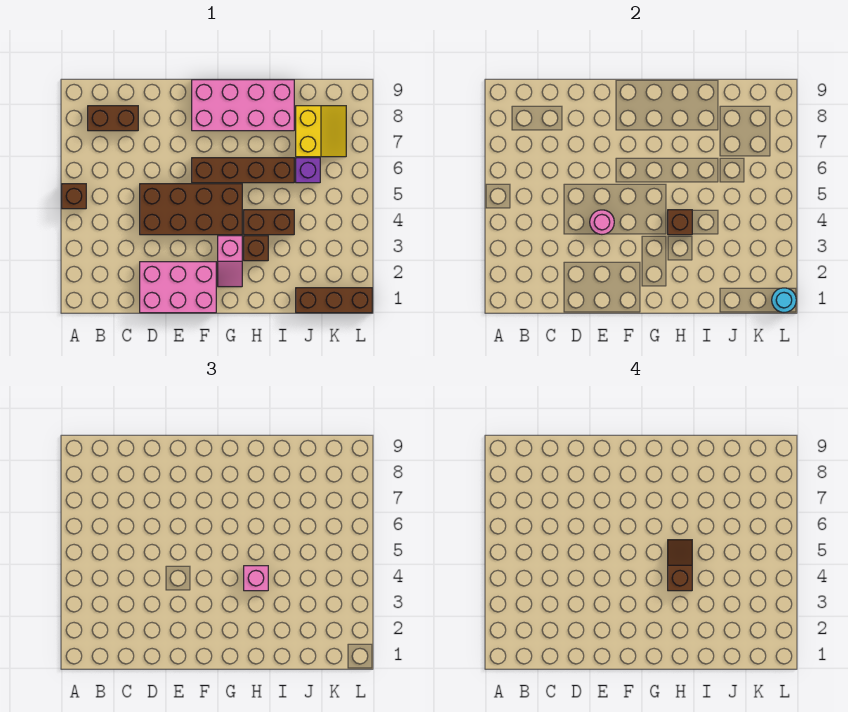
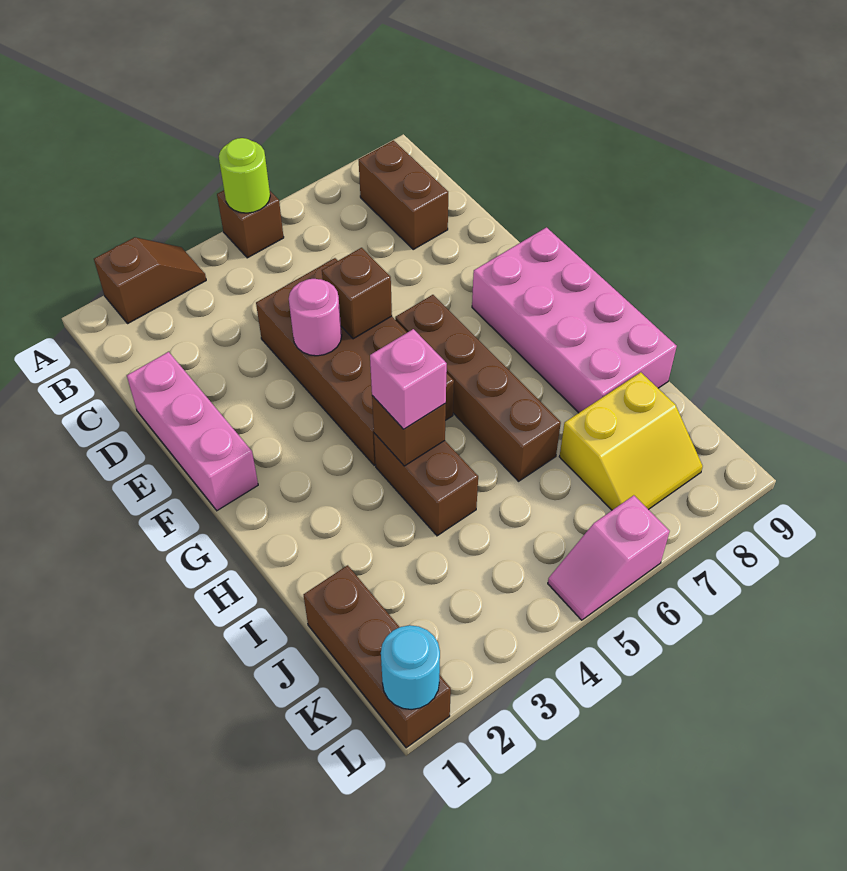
none -> lime round brick A5 level 2
pink brick D1:F2 level 1 -> pink brick D1:F1 level 1
pink slope G2:G3 level 1 top 3 -> pink slope L5:L6 level 1 top 6
brown brick H3 level 1 -> brown brick E5 level 2
brown slope H4:H5 level 4 top 4 -> brown slope A2:A3 level 1 top 2
purple brick J6 level 1 -> none

